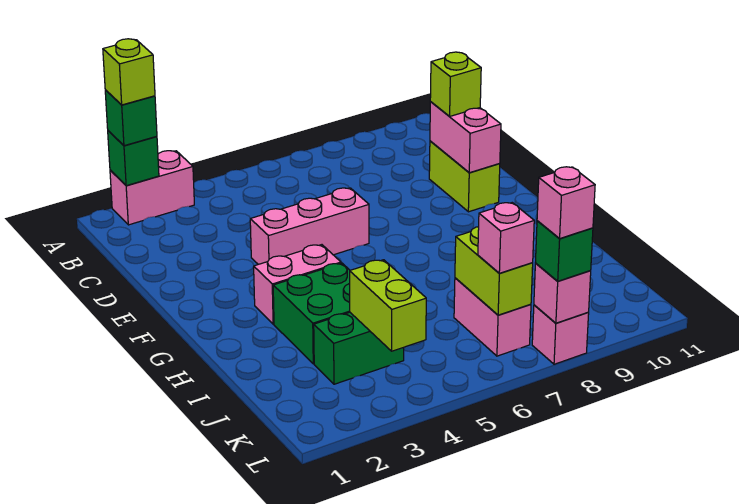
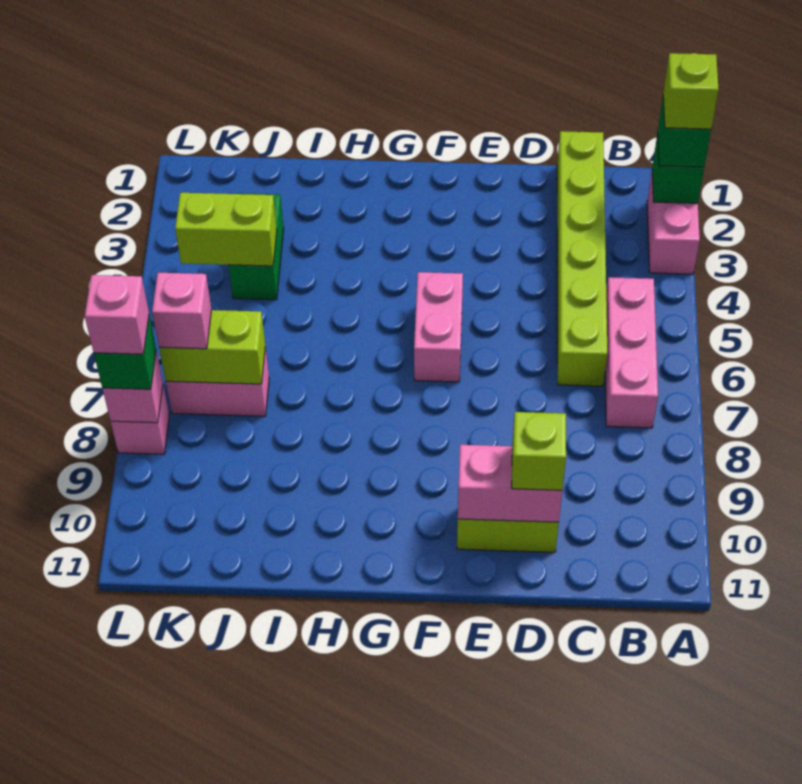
none -> lime brick C1:C6 level 1
pink brick E4:E6 level 1 -> pink brick B5:B7 level 1
pink brick G3:G4 level 1 -> pink brick F5:F6 level 1
green brick H3:I4 level 1 -> none

